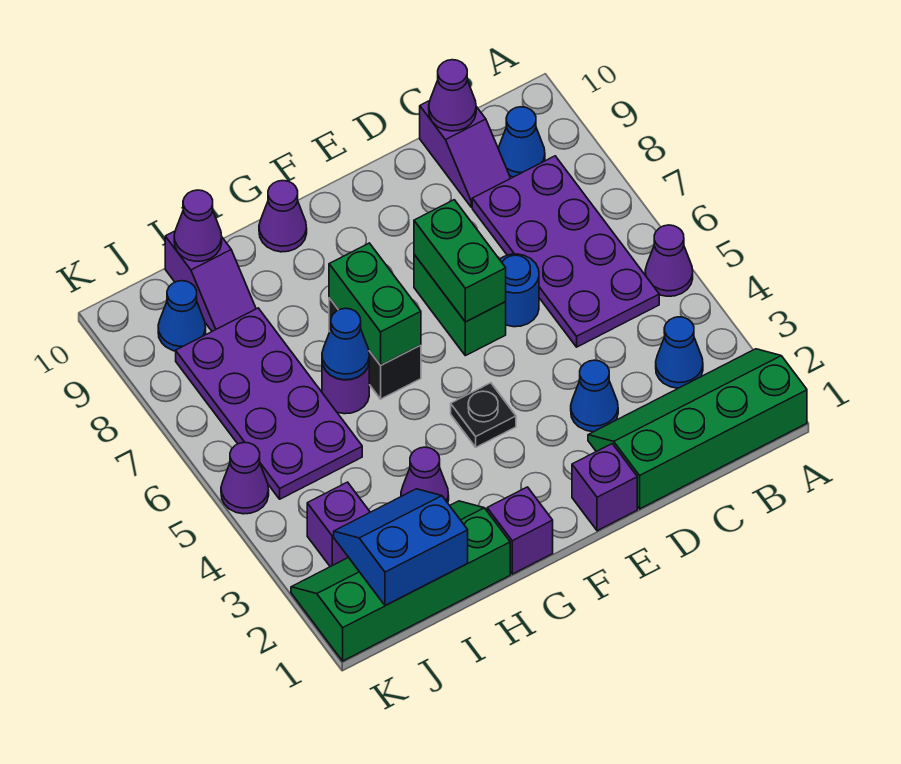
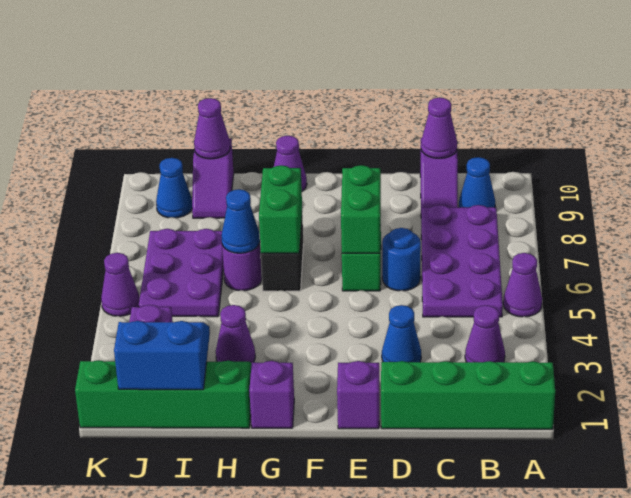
blue cone B3 level 1 -> purple cone B3 level 1
black plate F4 level 1 -> none
purple plate I5:J8 level 1 -> purple plate I5:J7 level 1

